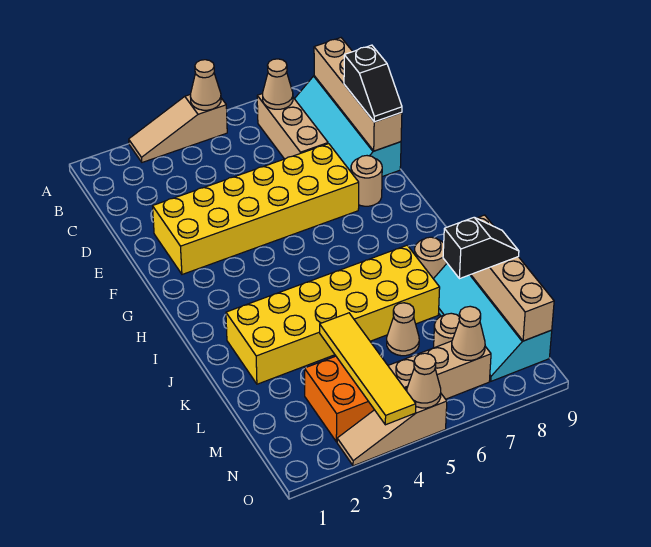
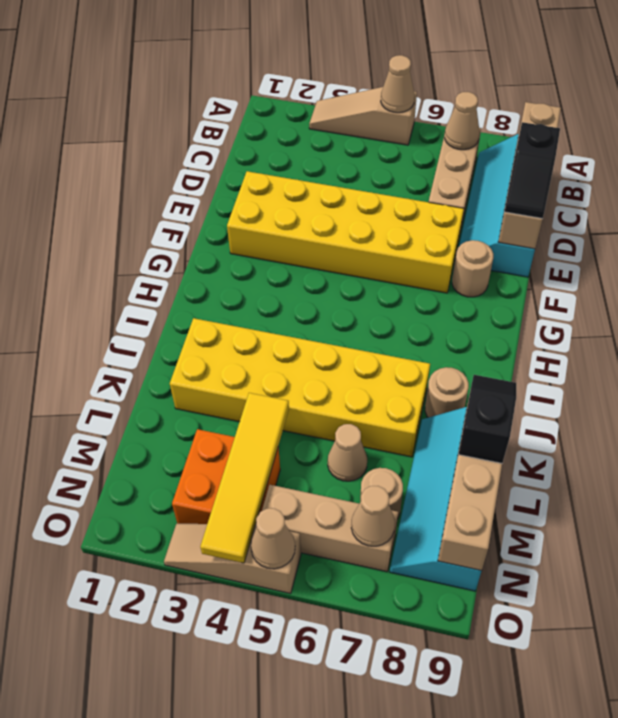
black slope L8:L9 level 3 top 8 -> black slope K9:L9 level 3 top L

